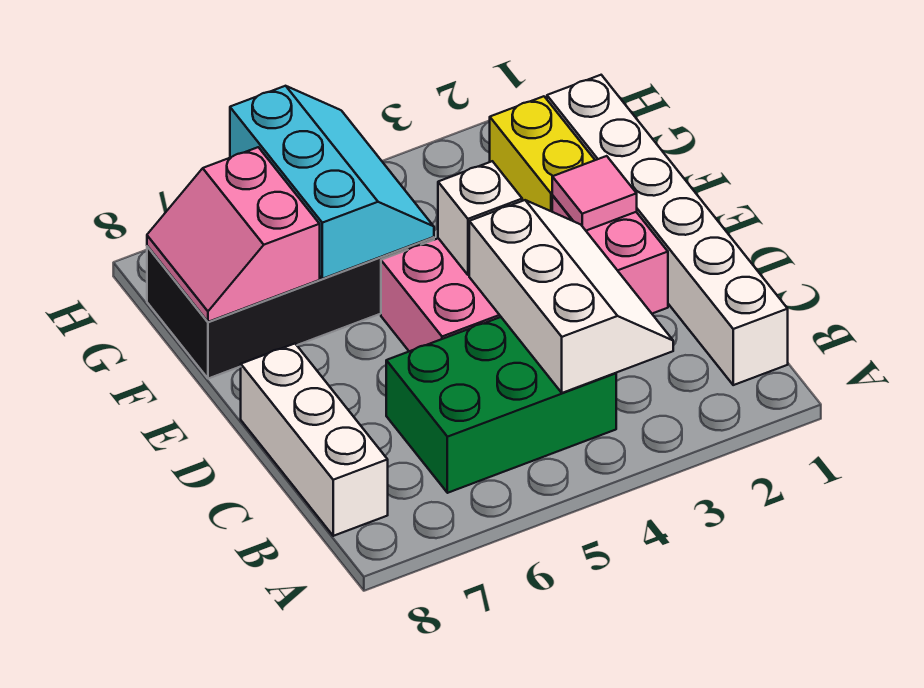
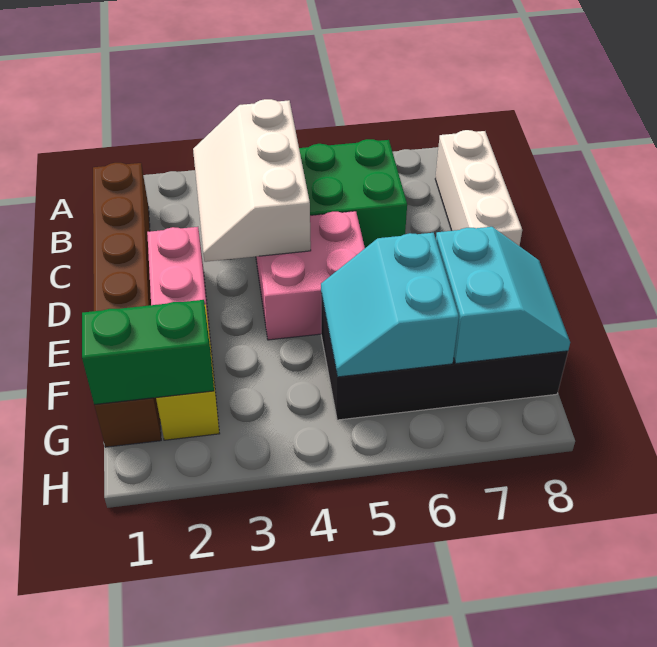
white brick B1:G1 level 1 -> brown brick B1:G1 level 1
pink tile E2 level 2 -> none
white brick E4 level 2 -> none
cyan slope F5:H6 level 2 top 6 -> cyan slope F5:G6 level 2 top 6
pink slope F7:G8 level 2 top 7 -> cyan slope F7:G8 level 2 top 7
none -> green brick G1:G2 level 2

